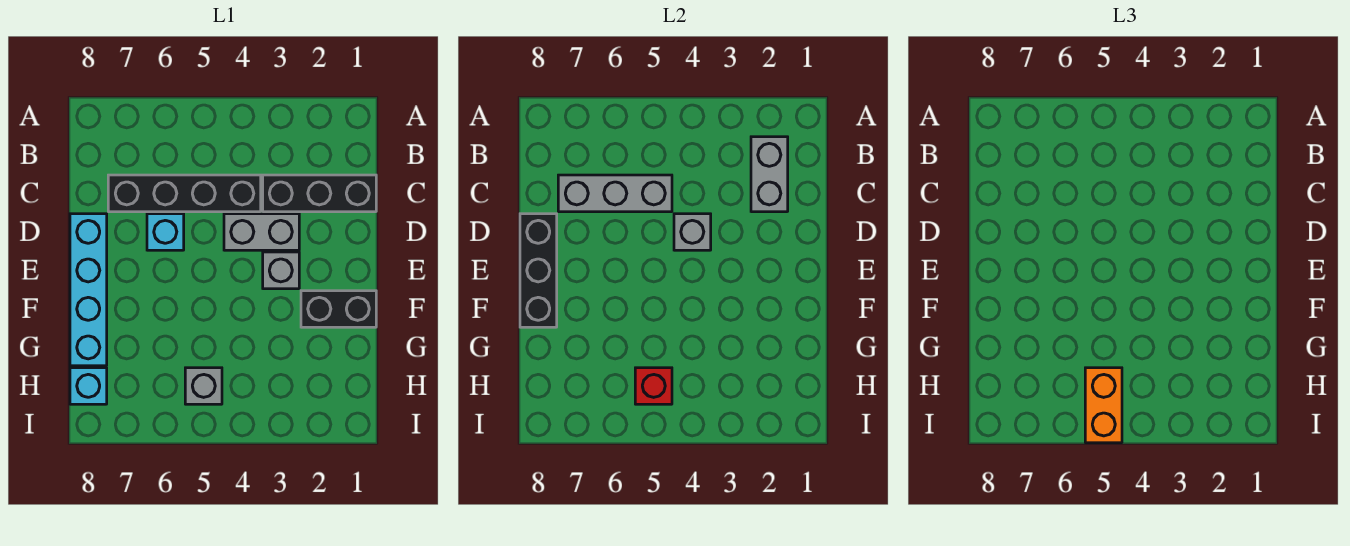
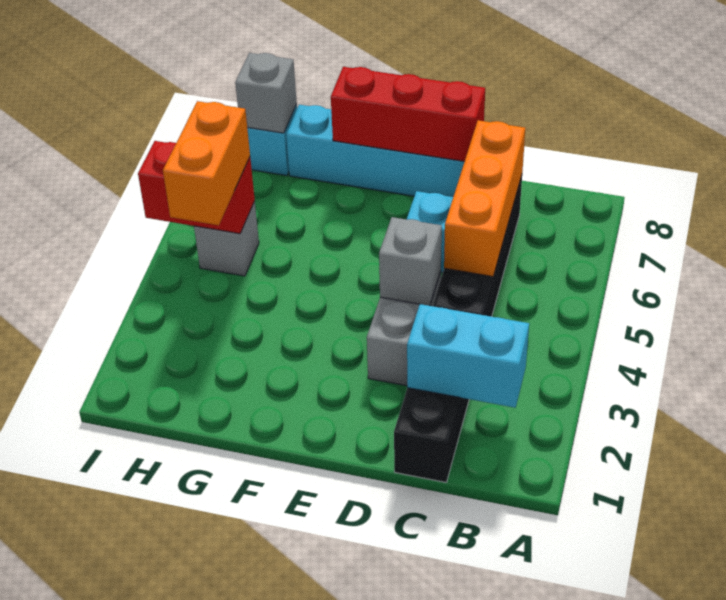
grey brick B2:C2 level 2 -> cyan brick B2:C2 level 2
grey brick C5:C7 level 2 -> orange brick C5:C7 level 2
black brick D8:F8 level 2 -> red brick D8:F8 level 2
grey brick E3 level 1 -> grey brick H8 level 2
black brick F1:F2 level 1 -> none
red brick H5 level 2 -> red brick H5:I5 level 2
orange brick H5:I5 level 3 -> orange brick H4:H5 level 3

